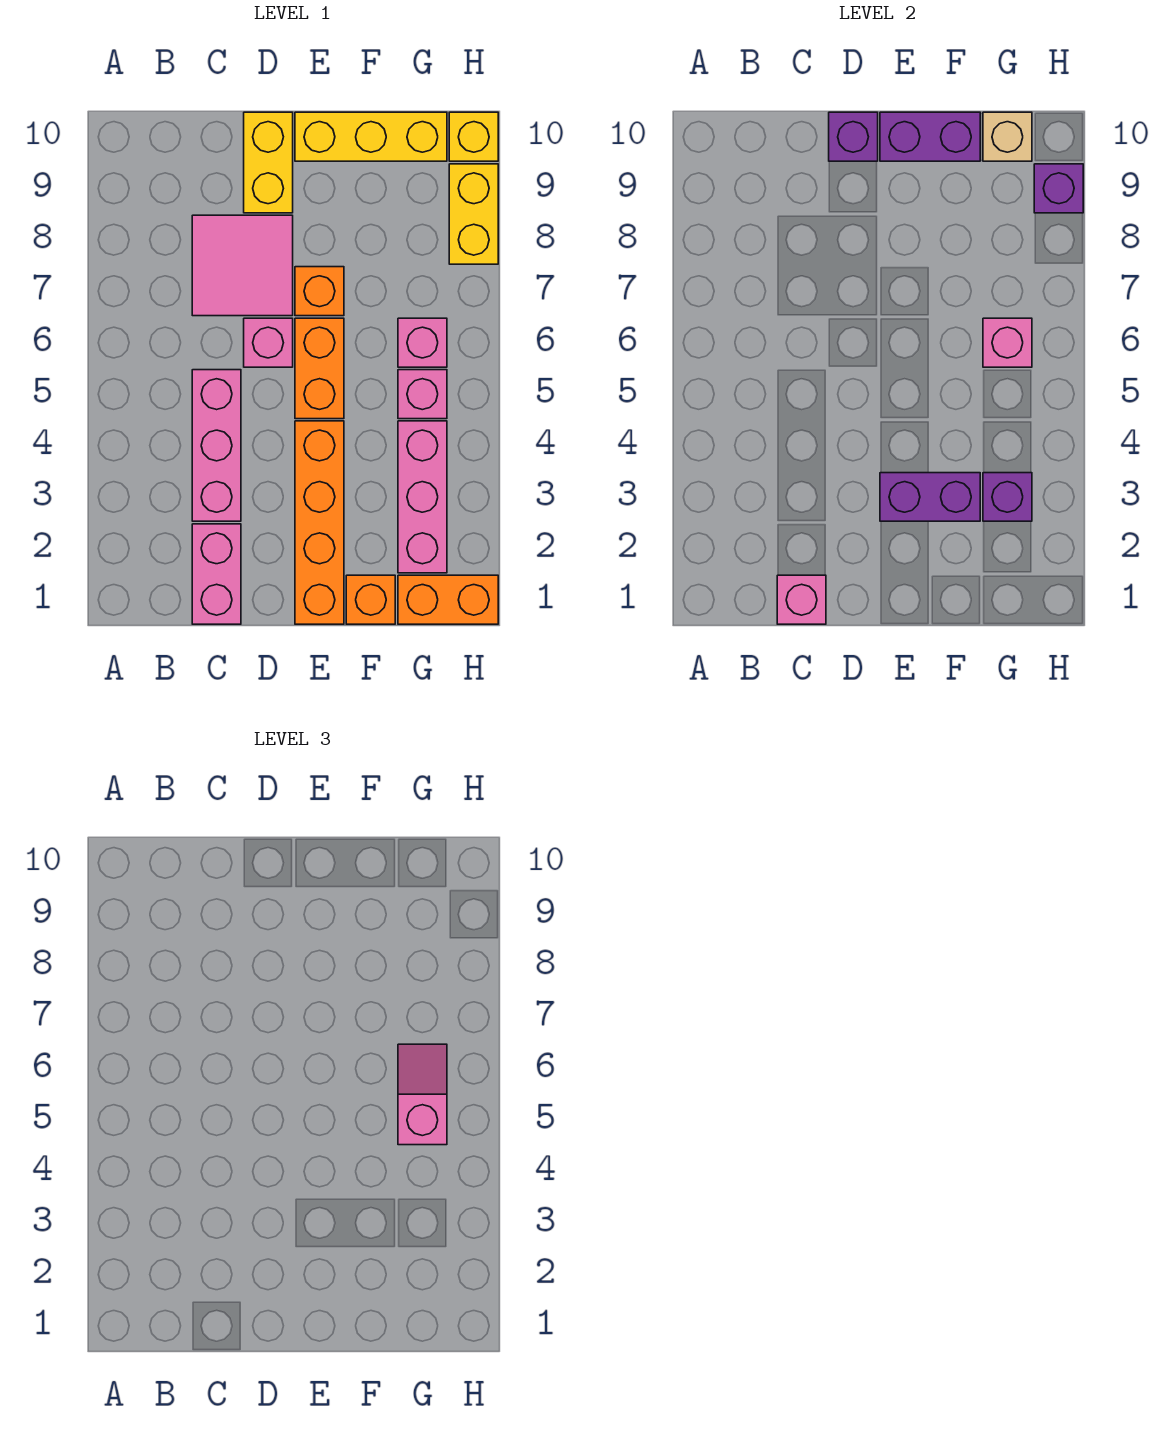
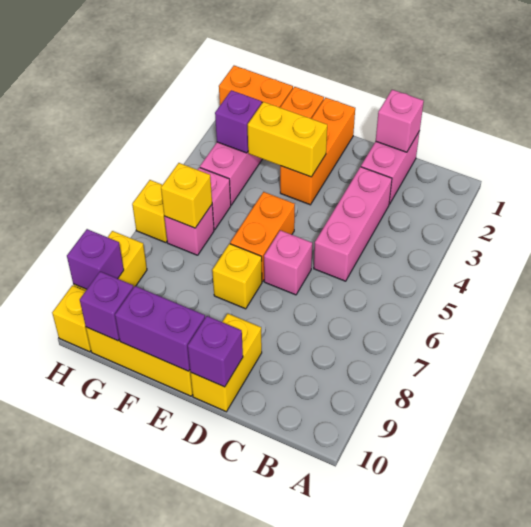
pink tile C7:D8 level 1 -> none
orange brick E1:E4 level 1 -> orange brick E1:E3 level 1
purple brick E3:F3 level 2 -> yellow brick E3:F3 level 2
orange brick E7 level 1 -> yellow brick E7 level 1
pink slope G5:G6 level 3 top 5 -> none
pink brick G6 level 2 -> yellow brick G6 level 2
tan brick G10 level 2 -> purple brick G10 level 2
none -> yellow brick H6 level 1

